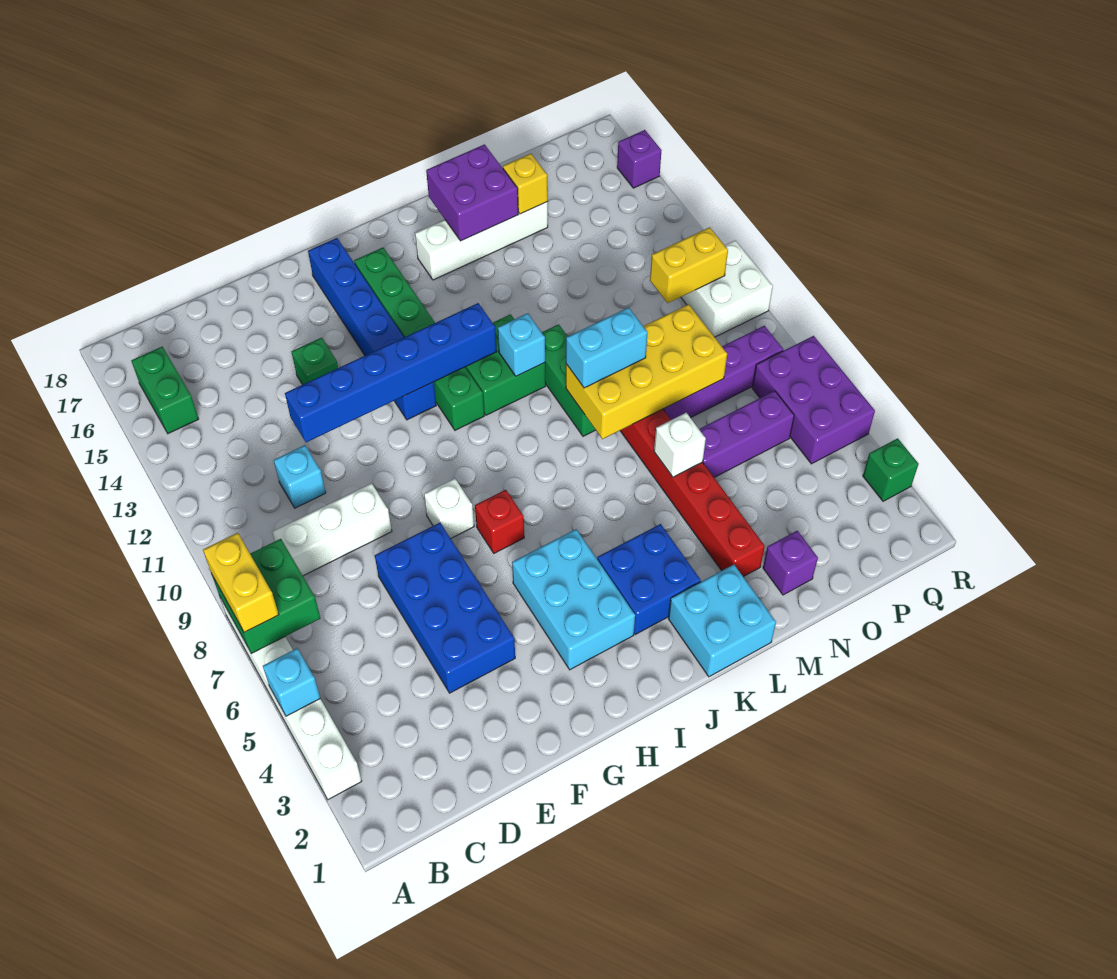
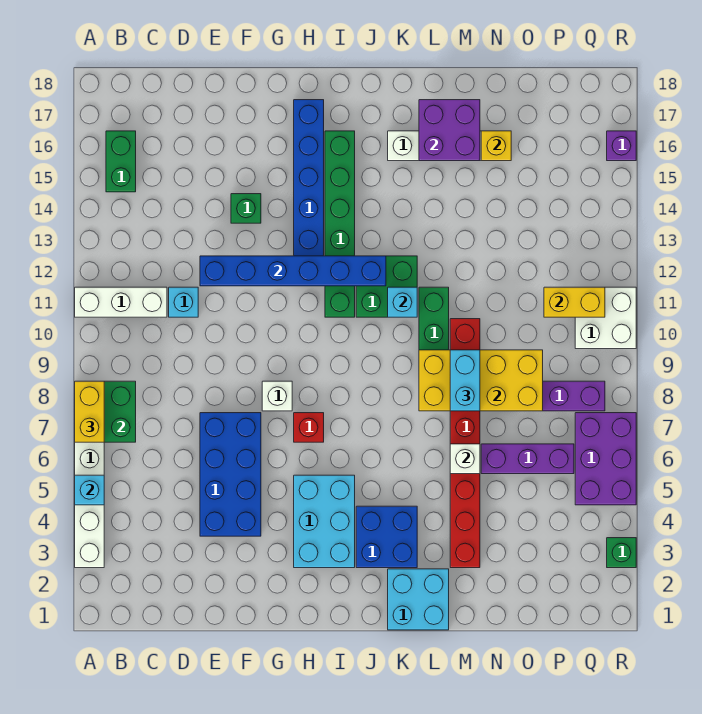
white brick C9:E9 level 1 -> white brick A11:C11 level 1
cyan brick L9:M9 level 3 -> cyan brick M8:M9 level 3
purple brick N2 level 1 -> none

